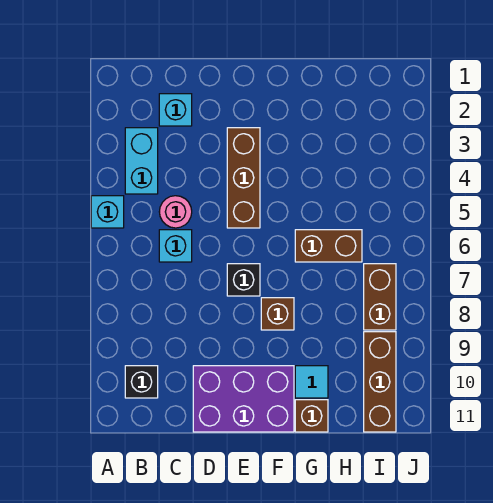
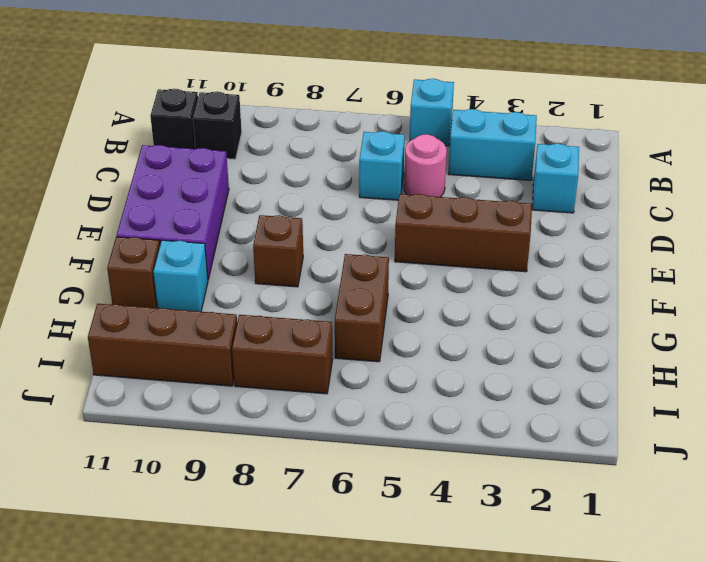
black brick E7 level 1 -> black brick B11 level 1
cyan tile G10 level 1 -> cyan brick G10 level 1

